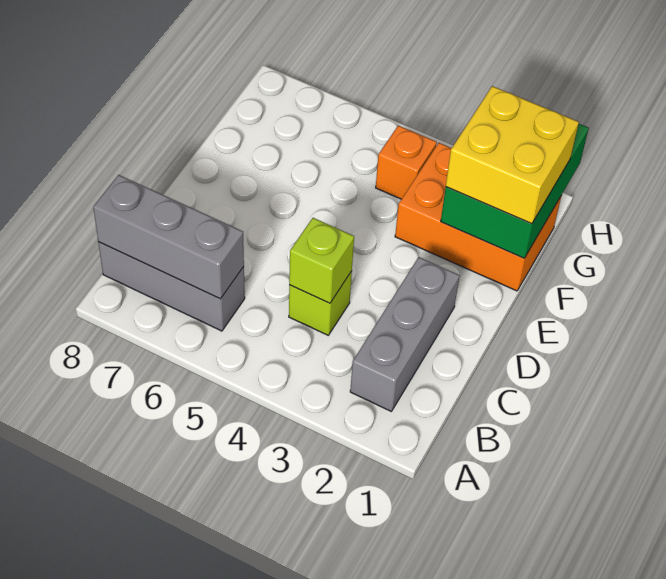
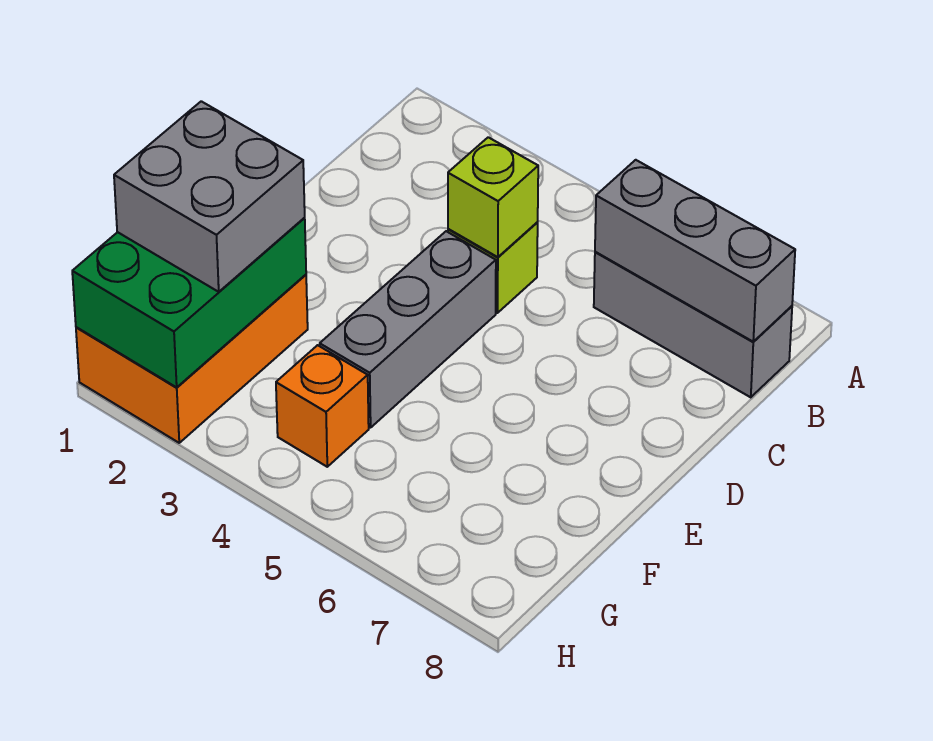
grey brick B2:D2 level 1 -> grey brick D4:F4 level 1
orange brick F1:G3 level 1 -> orange brick F1:H2 level 1
yellow brick F1:G2 level 3 -> grey brick F1:G2 level 3

